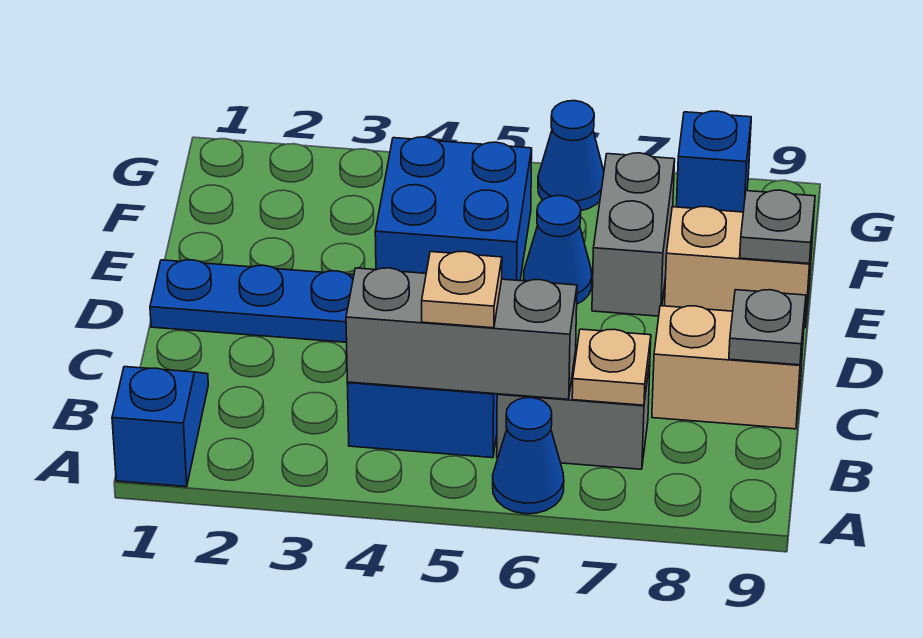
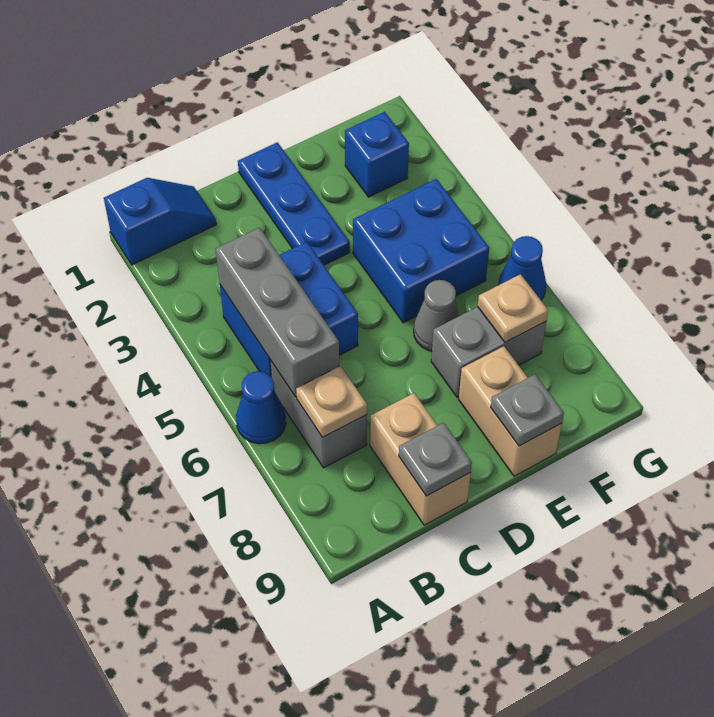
tan plate B5 level 3 -> tan plate F7 level 2
blue cone E6 level 1 -> grey cone E6 level 1
blue brick G8 level 1 -> blue brick F2 level 1

